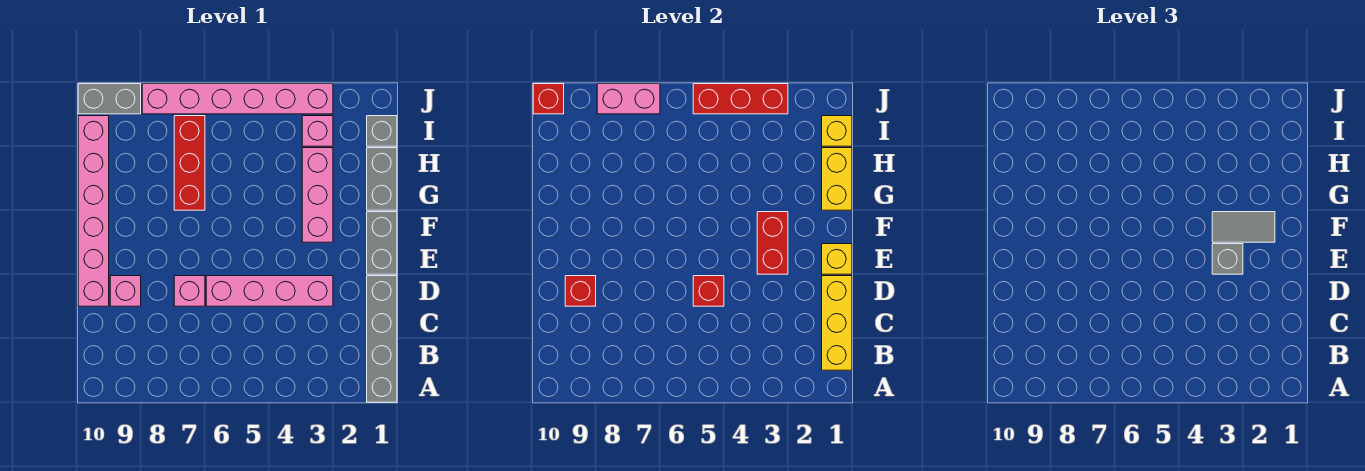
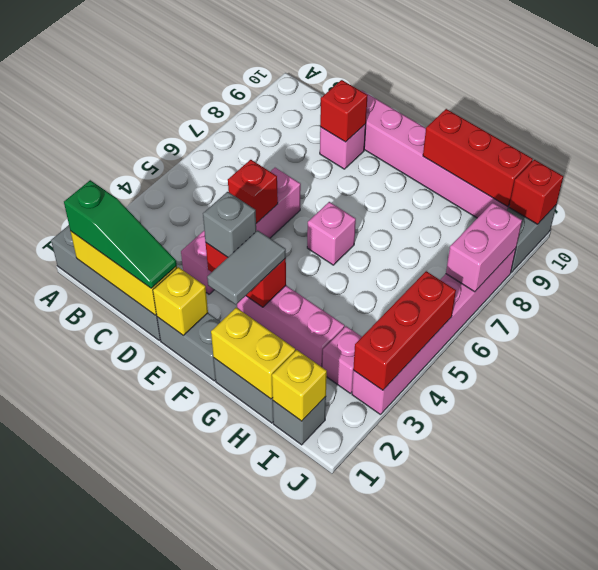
none -> green slope B1:D1 level 3 top B
pink brick D7 level 1 -> pink brick F6 level 1
red brick G7:I7 level 1 -> red brick G10:I10 level 2

